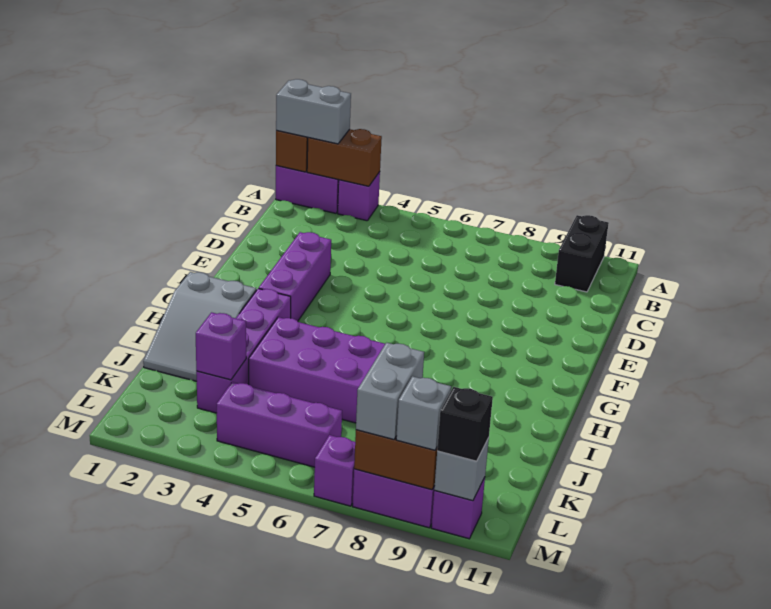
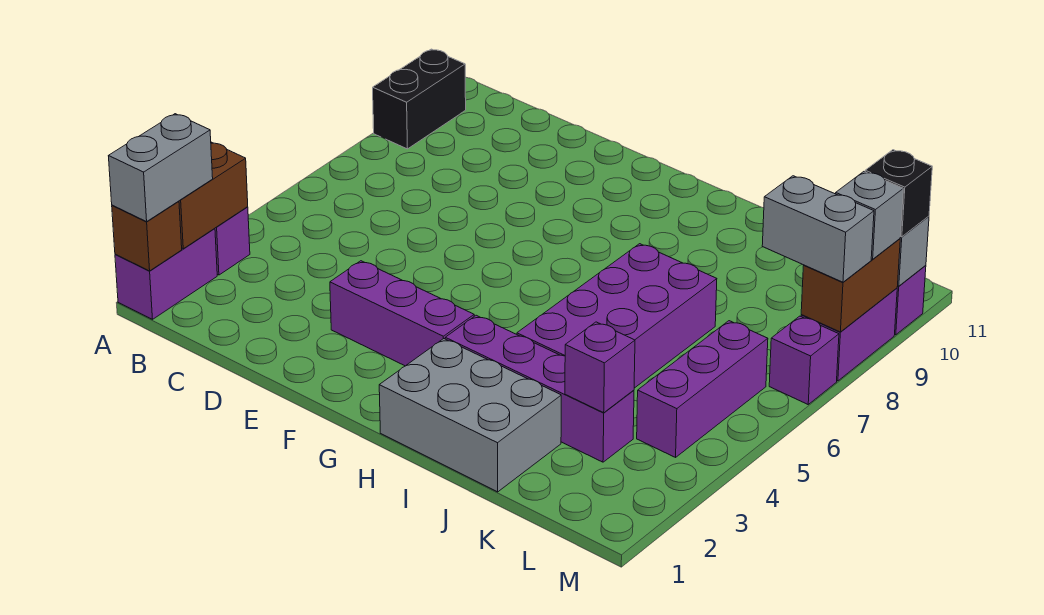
black brick A10:B10 level 1 -> black brick A9:A10 level 1
grey slope H1:J2 level 1 top H -> grey brick H1:J2 level 1

